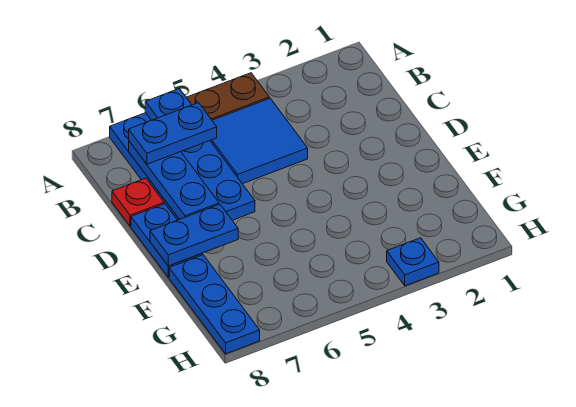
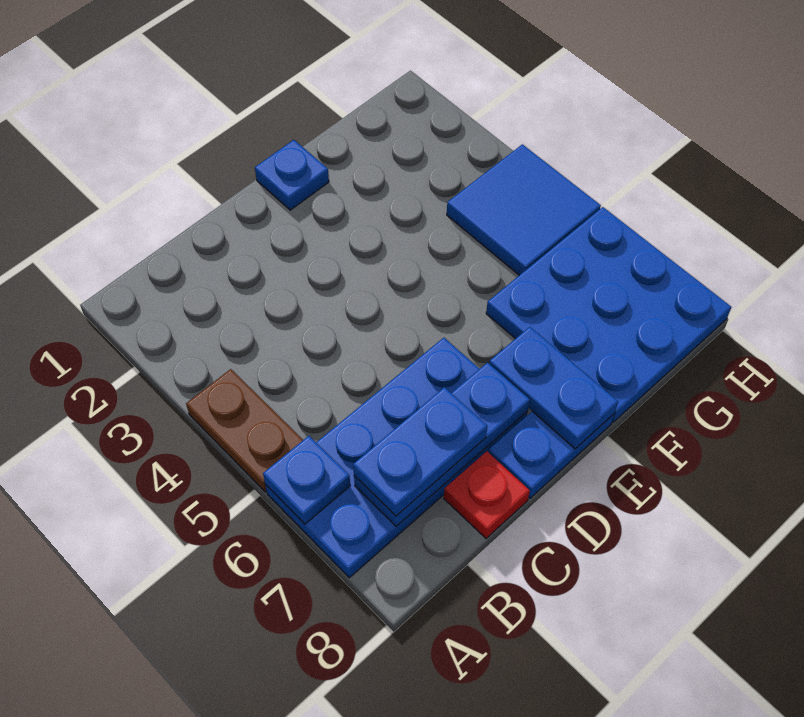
blue tile B4:C5 level 1 -> blue tile G4:H5 level 1
blue plate B6:B7 level 3 -> blue plate B7:C7 level 3
blue plate F8:H8 level 1 -> blue plate F6:H8 level 1
blue plate H3 level 1 -> blue plate E1 level 1

